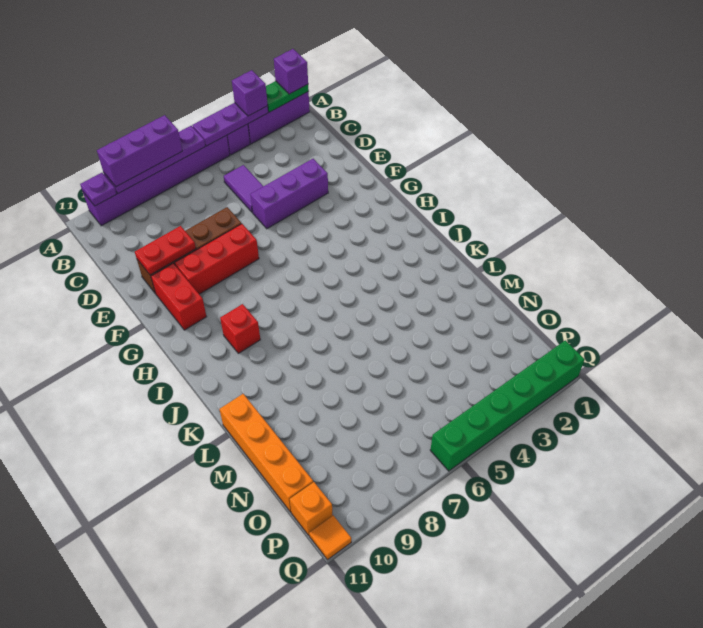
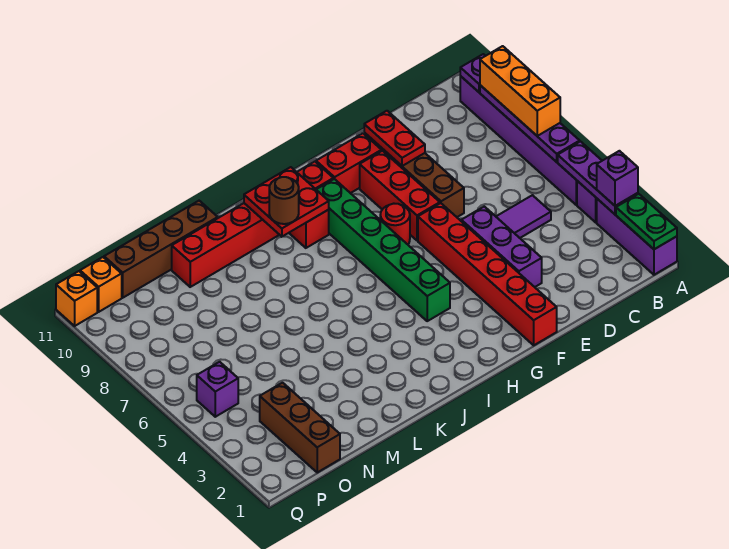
purple brick A1 level 3 -> purple brick P5 level 1
purple brick A7:A9 level 3 -> orange brick A7:A9 level 3
none -> red brick F1:F6 level 1
none -> red round brick G7 level 1
none -> red brick H10:M10 level 1
none -> red plate I9:J10 level 2
none -> brown round brick J9 level 3
orange brick L11:O11 level 1 -> brown brick L11:O11 level 1
none -> brown brick O1:O3 level 1
green brick Q1:Q6 level 1 -> green brick H4:H9 level 1
orange tile Q11 level 1 -> orange brick Q11 level 1

